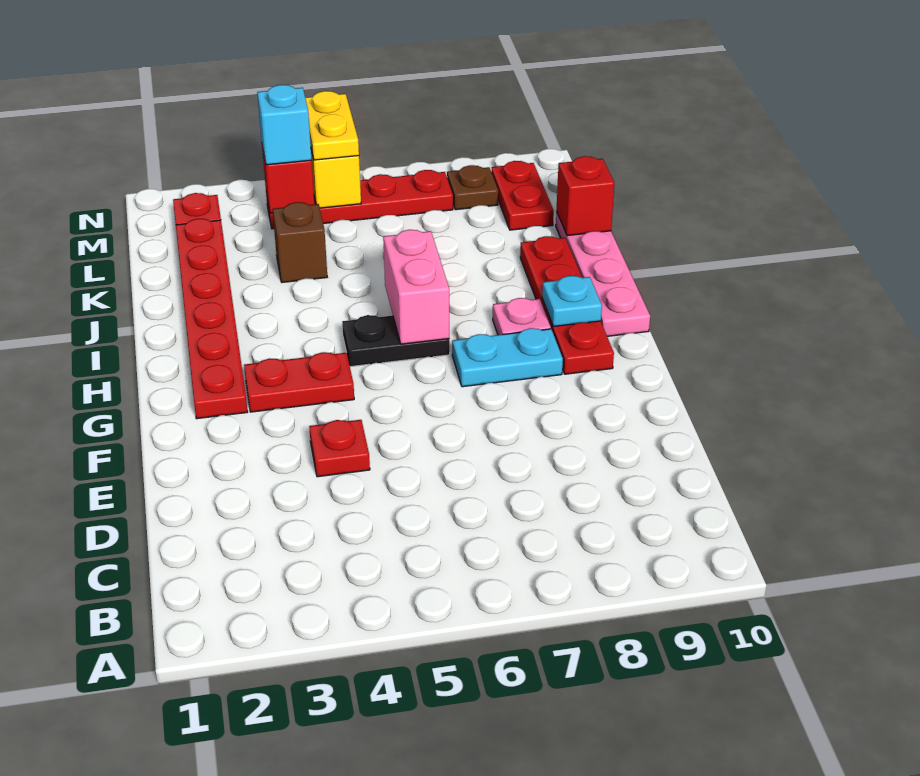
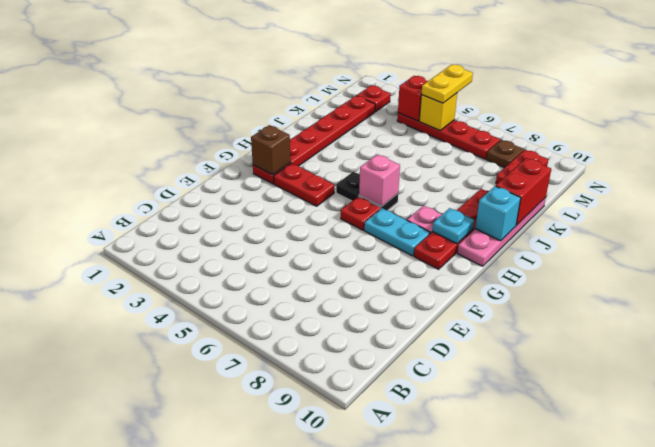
red plate E4 level 1 -> red plate G6 level 1
pink brick H6:I6 level 2 -> pink brick H6 level 2
brown brick K4 level 1 -> brown brick G2 level 2
red brick K10 level 2 -> red brick J10:K10 level 2
cyan brick M4 level 3 -> cyan brick I10 level 2

